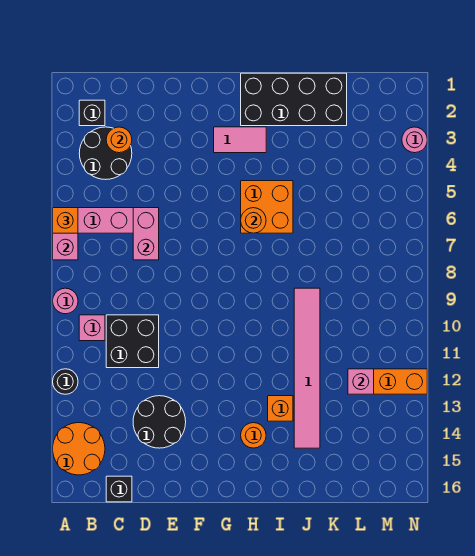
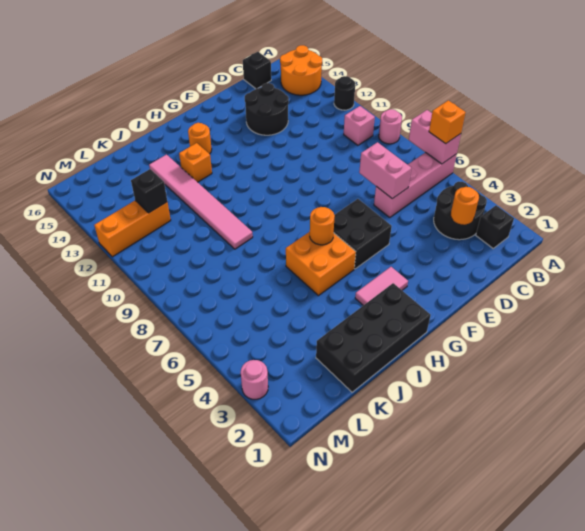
black brick C10:D11 level 1 -> black brick F5:G6 level 1
pink brick L12 level 2 -> black brick L12 level 2

